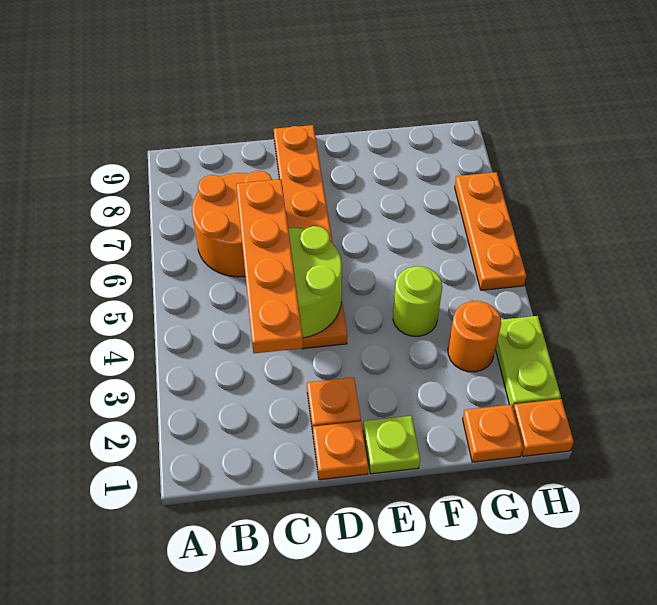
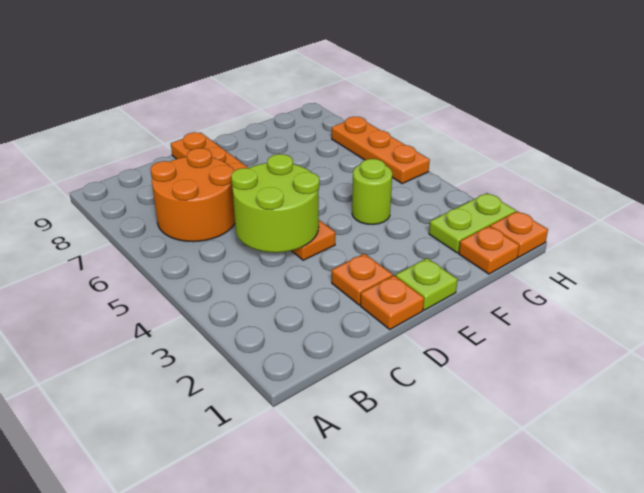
orange plate C3:C6 level 3 -> none
orange round brick G3 level 1 -> none
lime plate H2:H3 level 1 -> lime plate G2:H2 level 1

